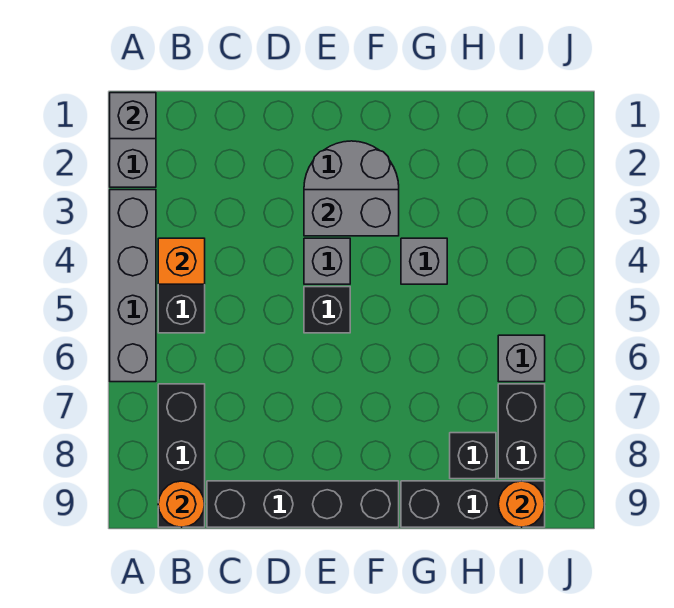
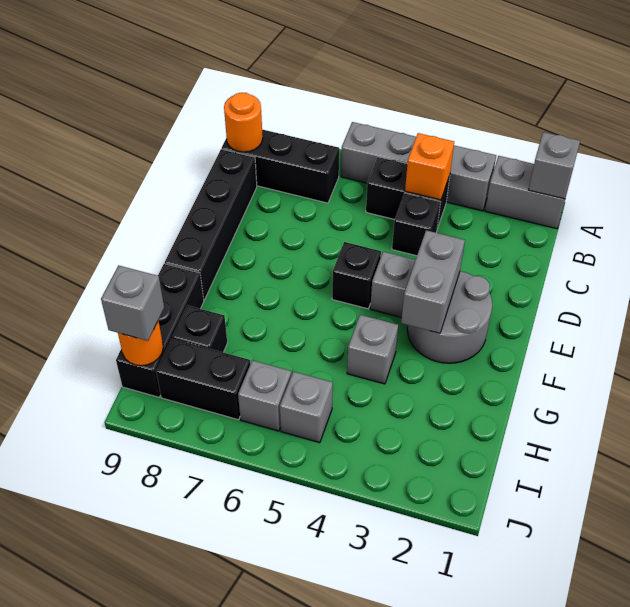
none -> black brick C4 level 1
none -> grey brick I5 level 1
none -> grey brick I9 level 3

